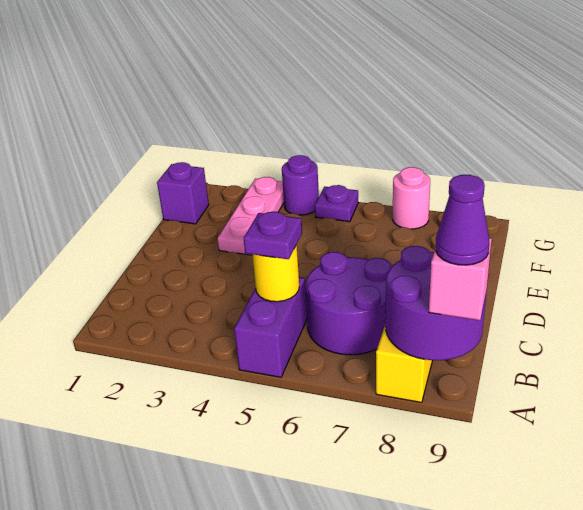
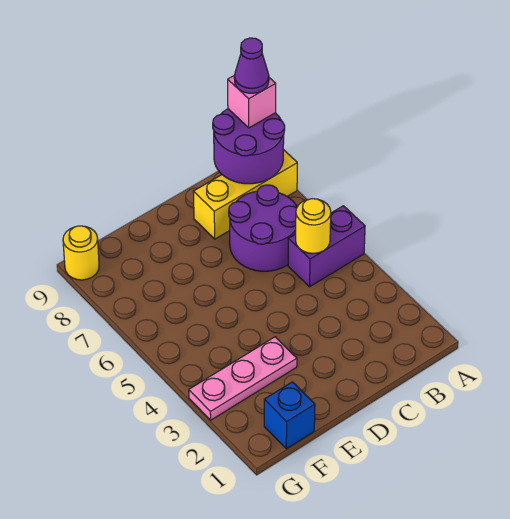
purple plate B5 level 3 -> none
purple brick F1 level 1 -> blue brick F1 level 1
purple round brick G4 level 1 -> none
purple plate G5 level 1 -> none
pink round brick G7 level 1 -> none
none -> yellow round brick G9 level 1

